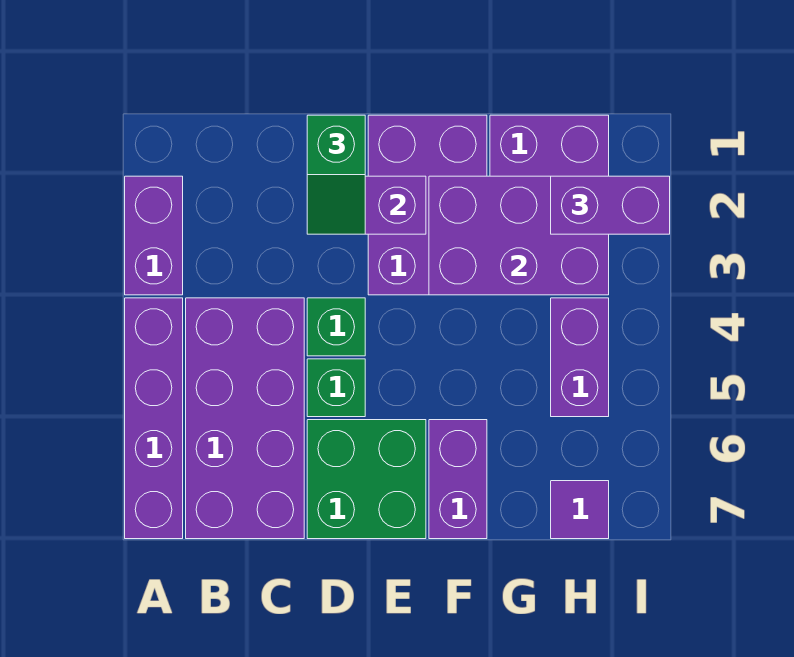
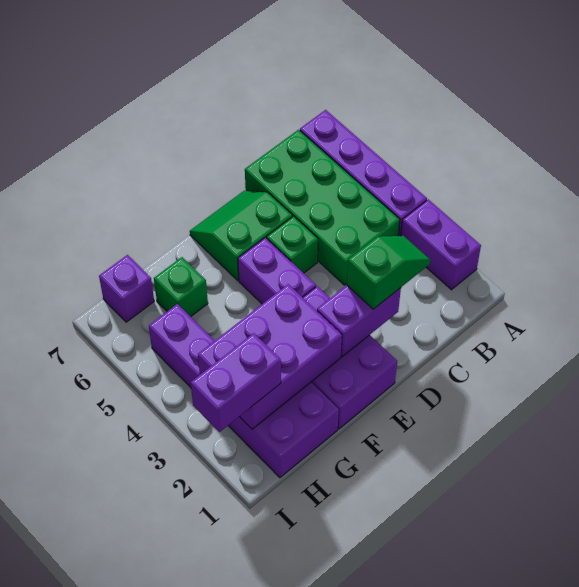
purple brick B4:C7 level 1 -> green brick B4:C7 level 1
green slope D1:D2 level 3 top 1 -> green slope C2:D2 level 3 top D
green brick D4 level 1 -> green brick G6 level 1
green brick D6:E7 level 1 -> green slope D6:E7 level 1 top 6
purple brick F6:F7 level 1 -> purple brick E4:E5 level 1
purple tile H7 level 1 -> purple brick H7 level 1

